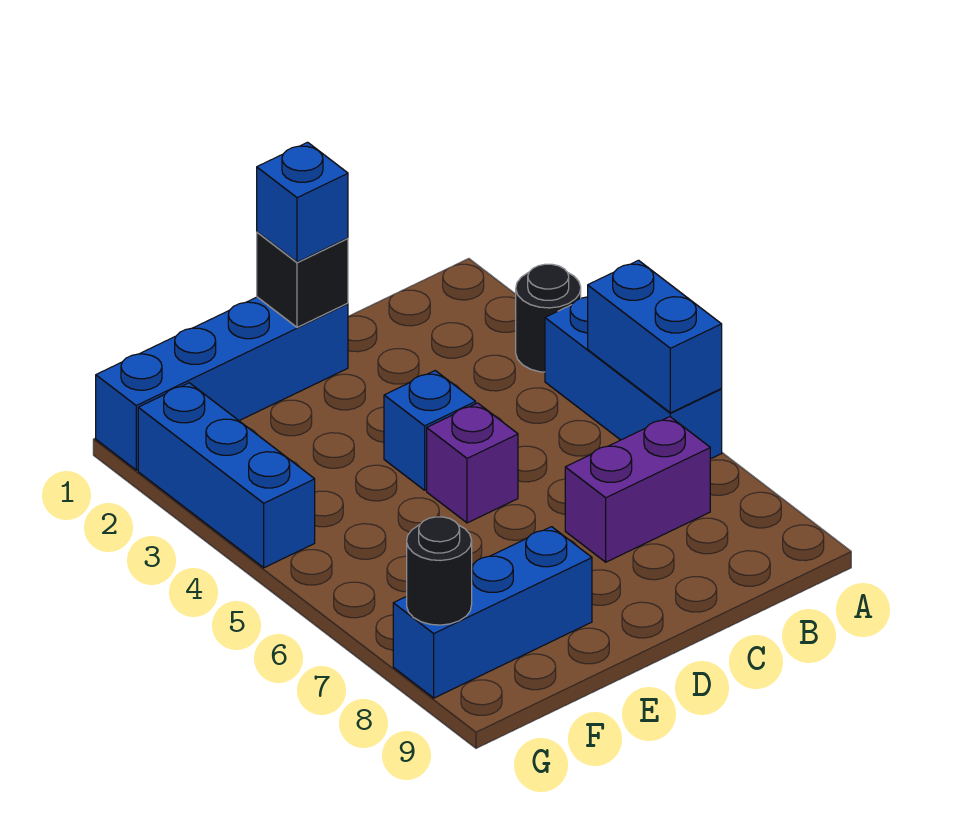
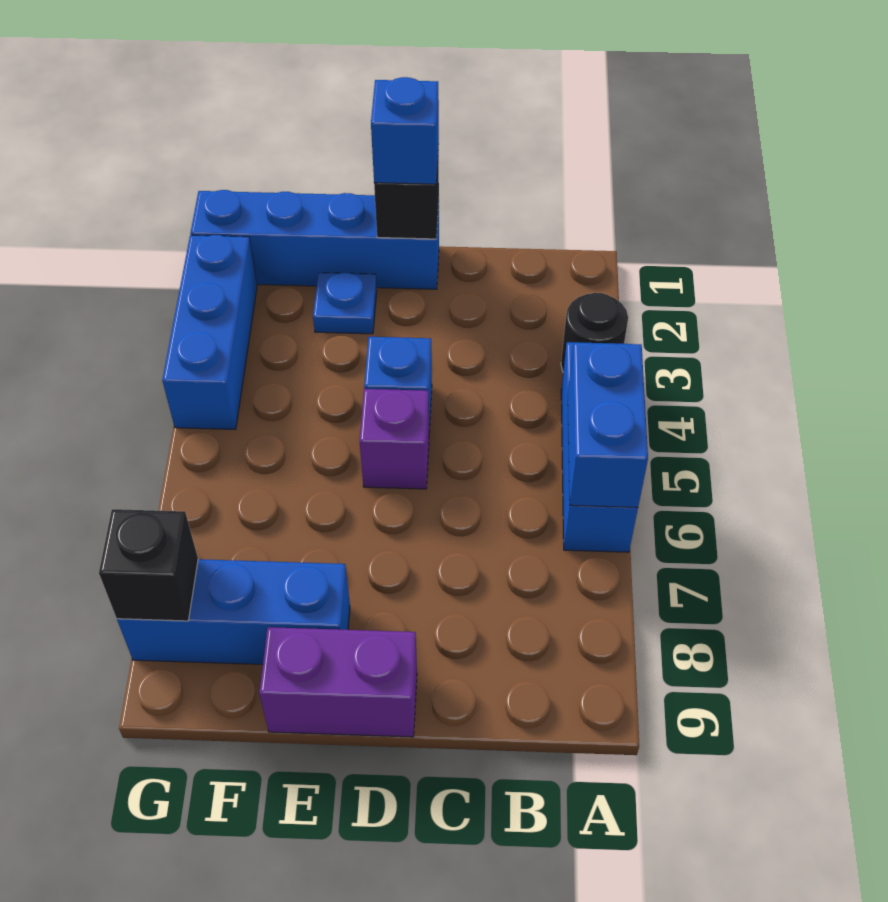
purple brick B7:C7 level 1 -> purple brick D9:E9 level 1
none -> blue plate E2 level 1
black round brick G8 level 2 -> black brick G8 level 2

